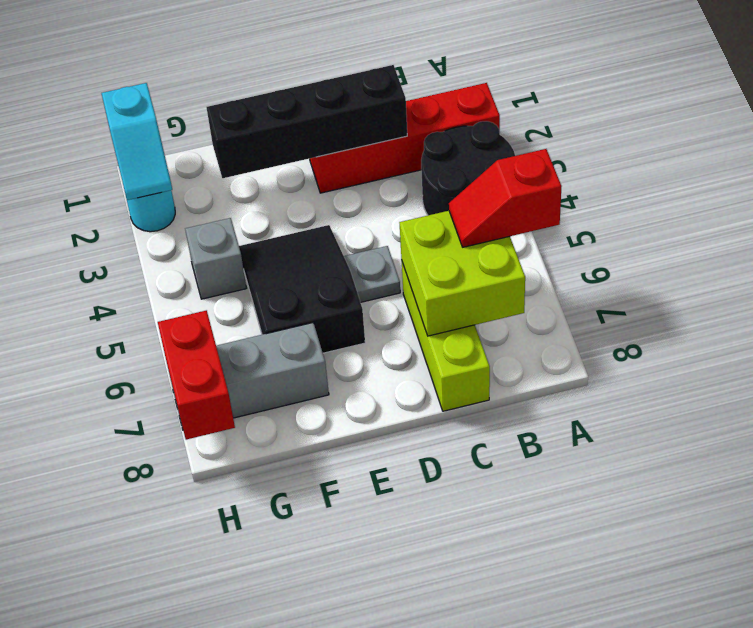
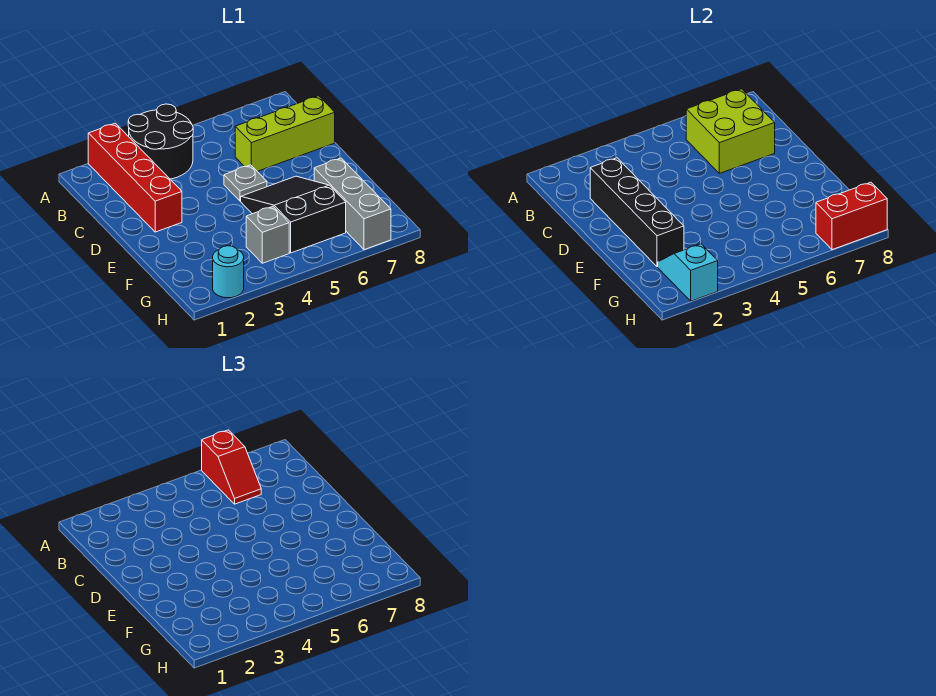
black slope E4:F6 level 1 top 6 -> black slope E5:G6 level 1 top G
cyan slope H1:H2 level 2 top 1 -> cyan slope G2:H2 level 2 top H

